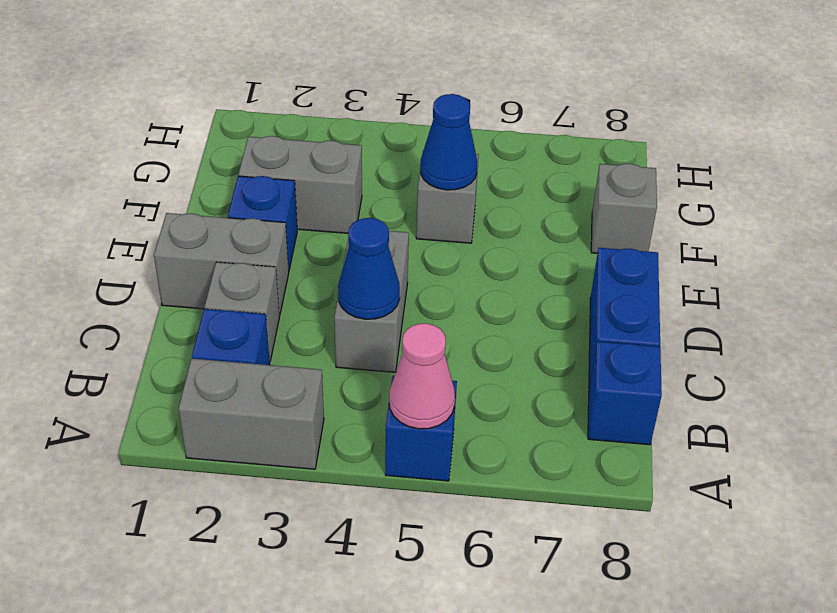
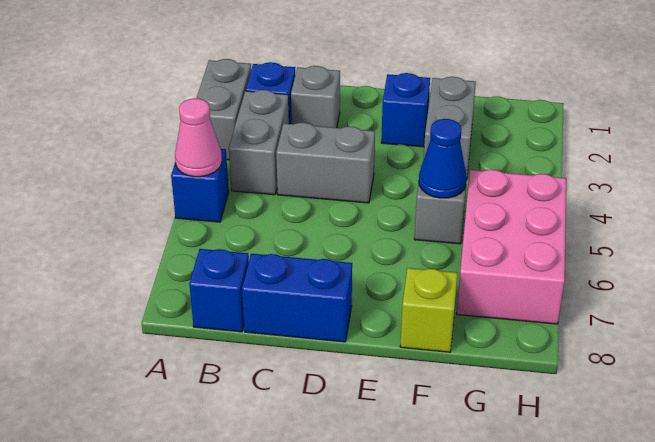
blue cone C4 level 2 -> none
grey brick D1:D2 level 1 -> grey brick B3:B4 level 1
grey brick F8 level 1 -> lime brick F8 level 1
none -> pink brick G5:H7 level 1

